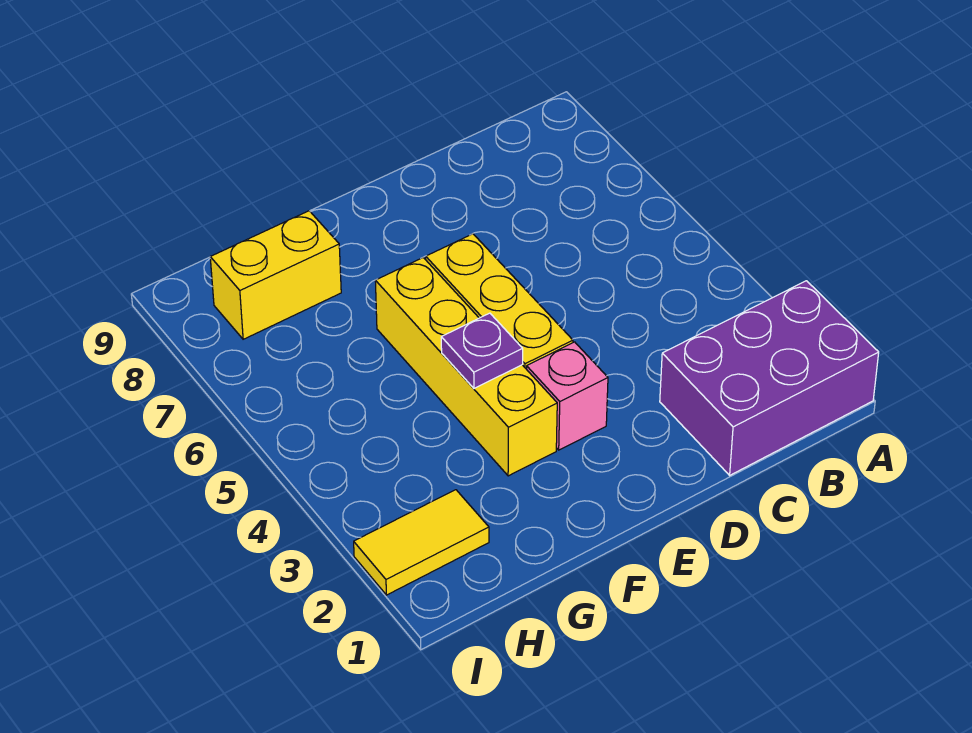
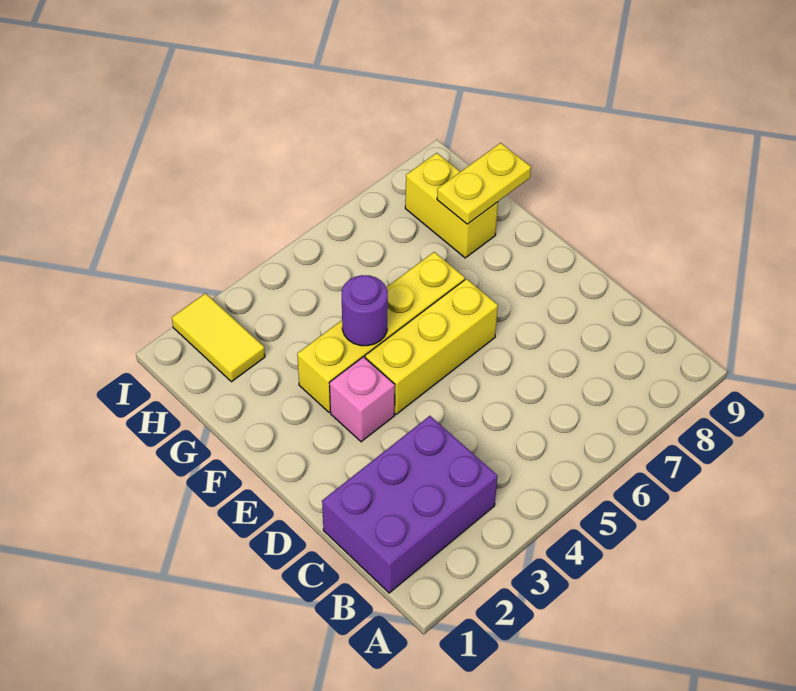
purple brick A1:C2 level 1 -> purple brick B1:C3 level 1
purple plate F4 level 2 -> purple round brick F4 level 2
none -> yellow plate G8:G9 level 2

